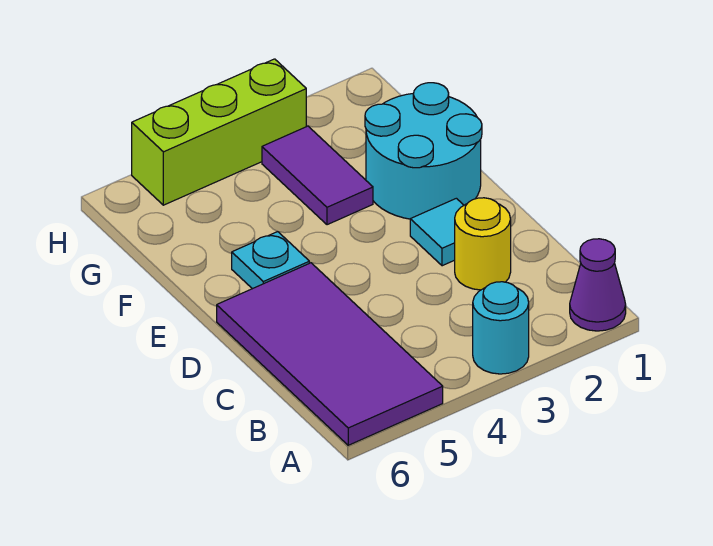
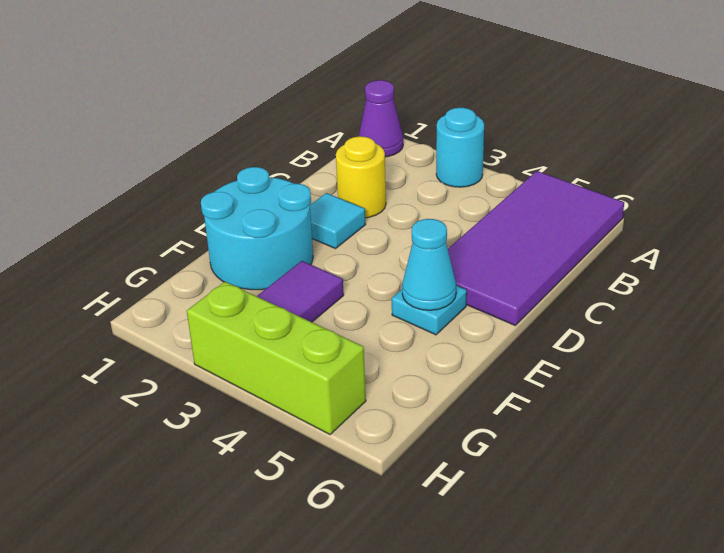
none -> cyan cone E5 level 2

